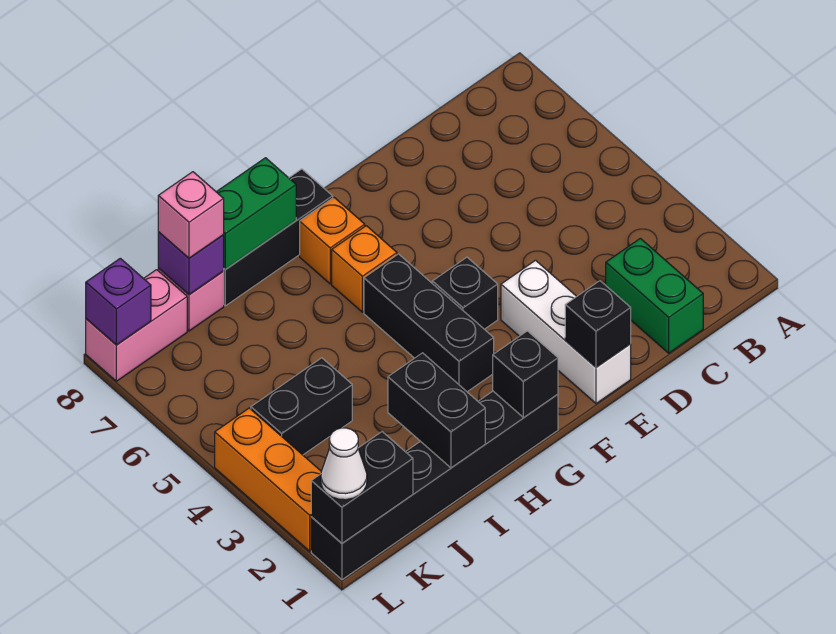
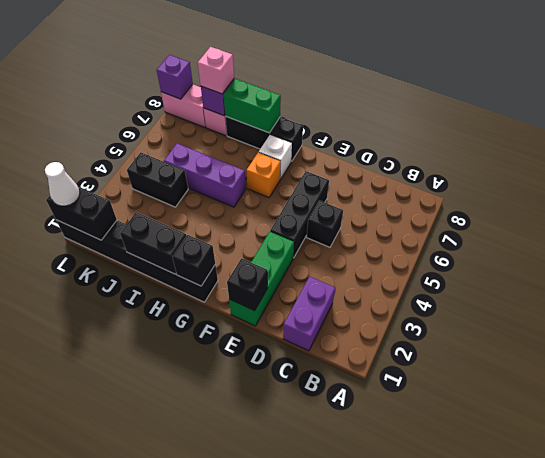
green brick C1:C2 level 1 -> purple brick C1:C2 level 1
white brick E1:E3 level 1 -> green brick E1:E3 level 1
black brick F4 level 1 -> black brick D5 level 1
black brick G3:G5 level 1 -> black brick E4:E6 level 1
orange brick G7 level 1 -> white brick G7 level 1
none -> purple brick H5:J5 level 1
black brick I1:I2 level 2 -> black brick H1:I1 level 2
orange brick L2:L4 level 1 -> none

